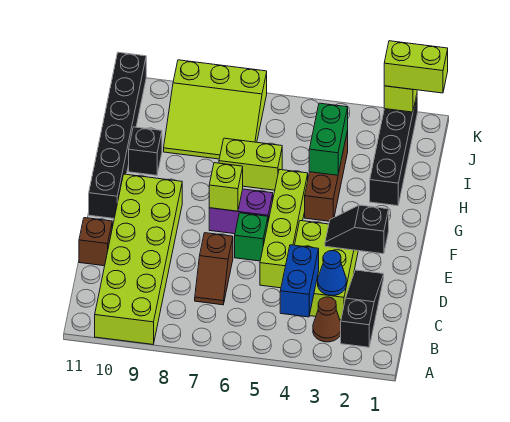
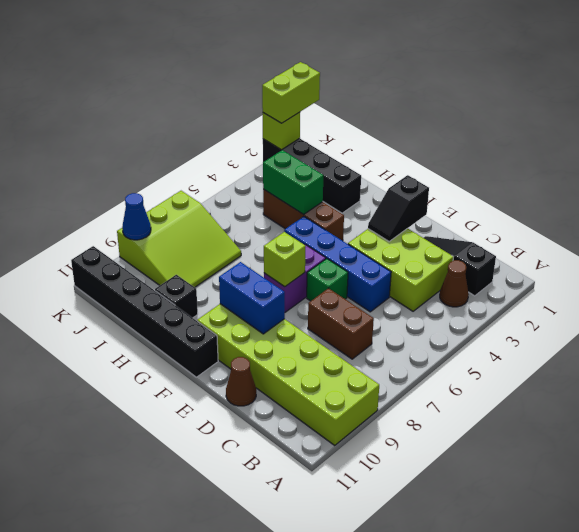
blue brick B4:C4 level 2 -> blue brick E9:F9 level 2
blue cone C3 level 2 -> blue cone K9 level 2
brown slope C7:D7 level 1 top D -> brown brick C7:D7 level 1
lime brick D5:G5 level 1 -> blue brick D5:G5 level 1
brown brick D11 level 1 -> brown cone D11 level 1
lime brick H6:H7 level 1 -> none

